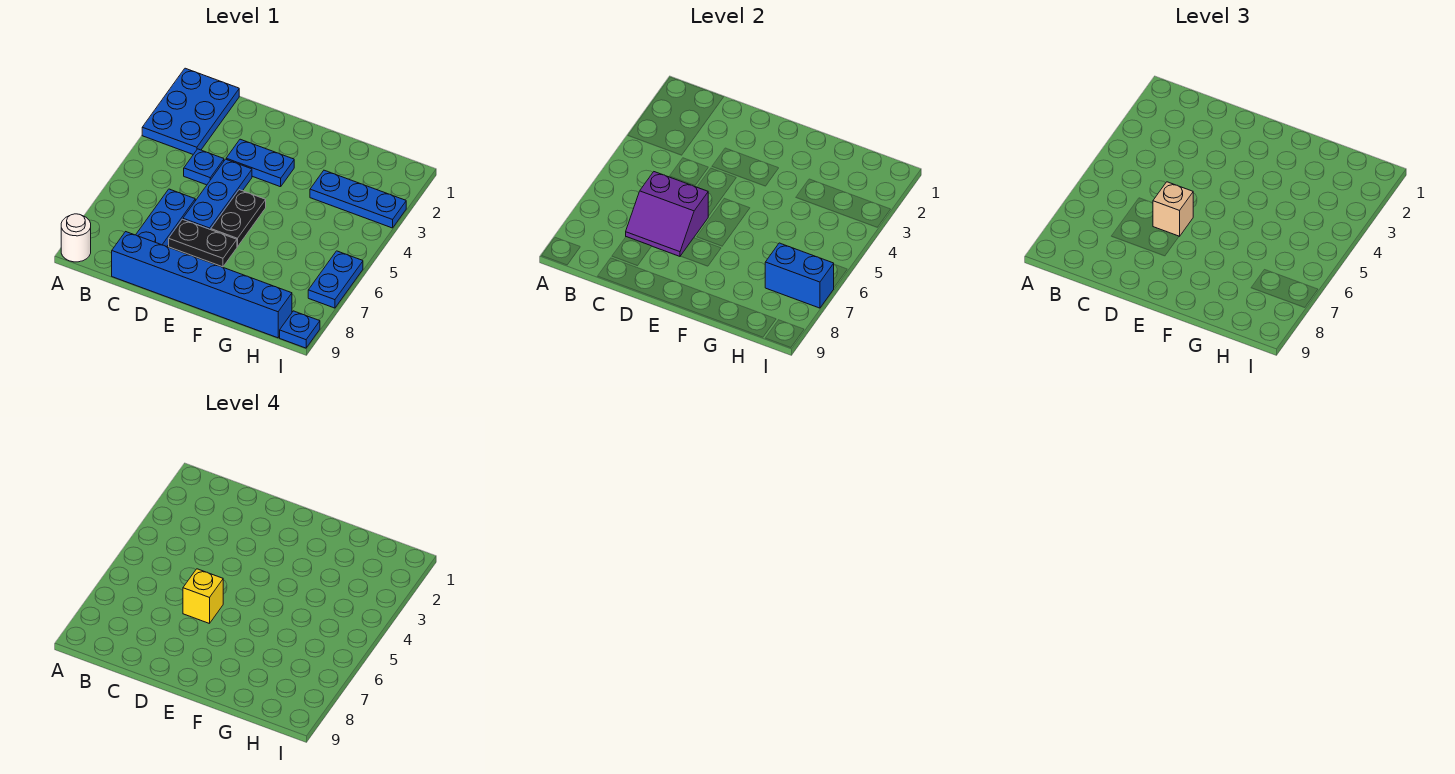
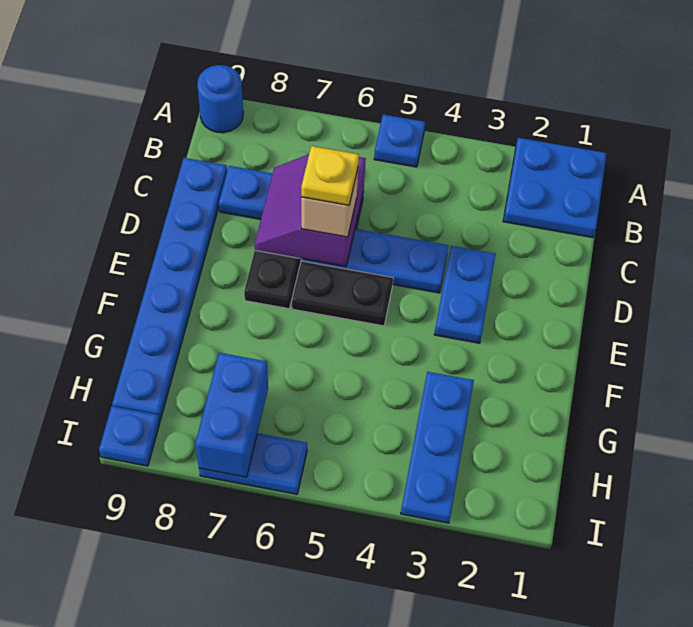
blue plate A1:B3 level 1 -> blue plate A1:B2 level 1
white round brick A9 level 1 -> blue round brick A9 level 1
blue plate C4 level 1 -> blue plate A5 level 1
blue brick C9:H9 level 1 -> blue plate C9:H9 level 1
yellow brick D6 level 4 -> yellow plate D6 level 4

